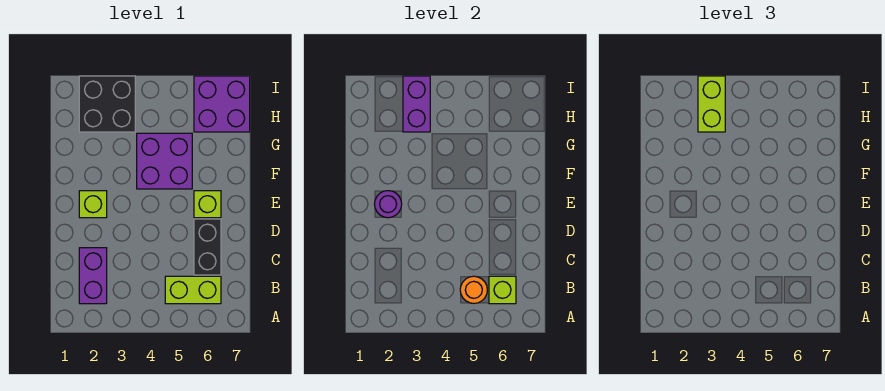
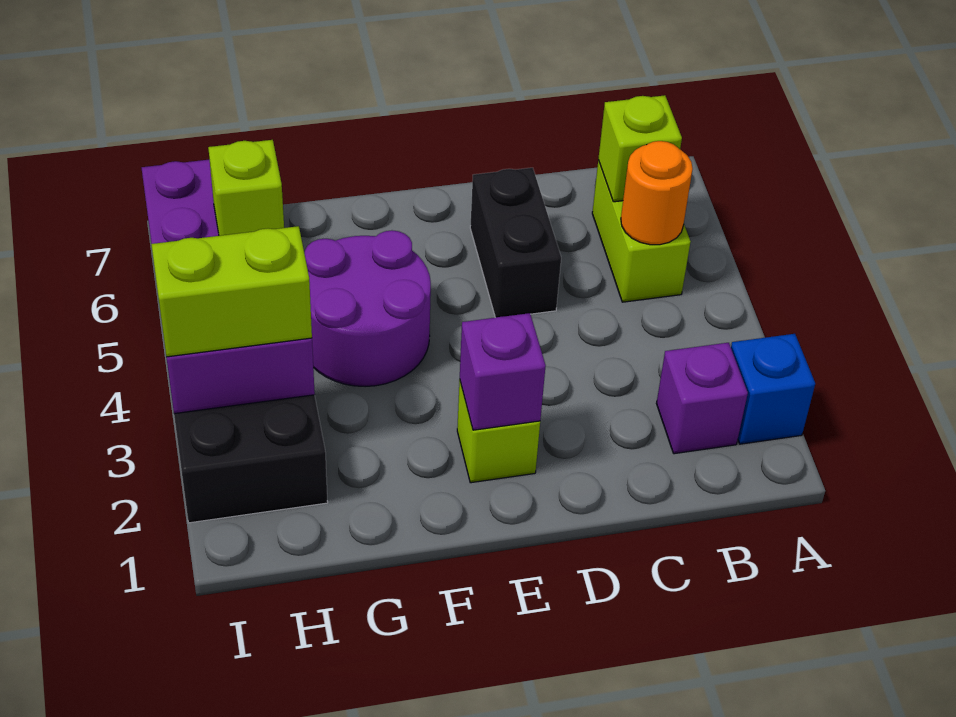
none -> blue brick A2 level 1
purple brick B2:C2 level 1 -> purple brick B2 level 1
black brick C6:D6 level 1 -> black brick D5:D6 level 1
purple round brick E2 level 2 -> purple brick E2 level 2
lime brick E6 level 1 -> lime brick H6 level 2
purple brick F4:G5 level 1 -> purple round brick F4:G5 level 1

